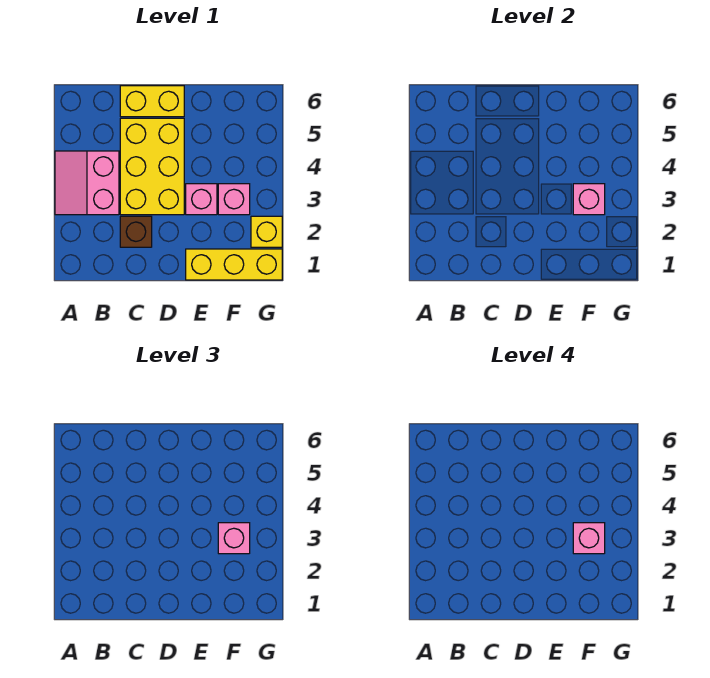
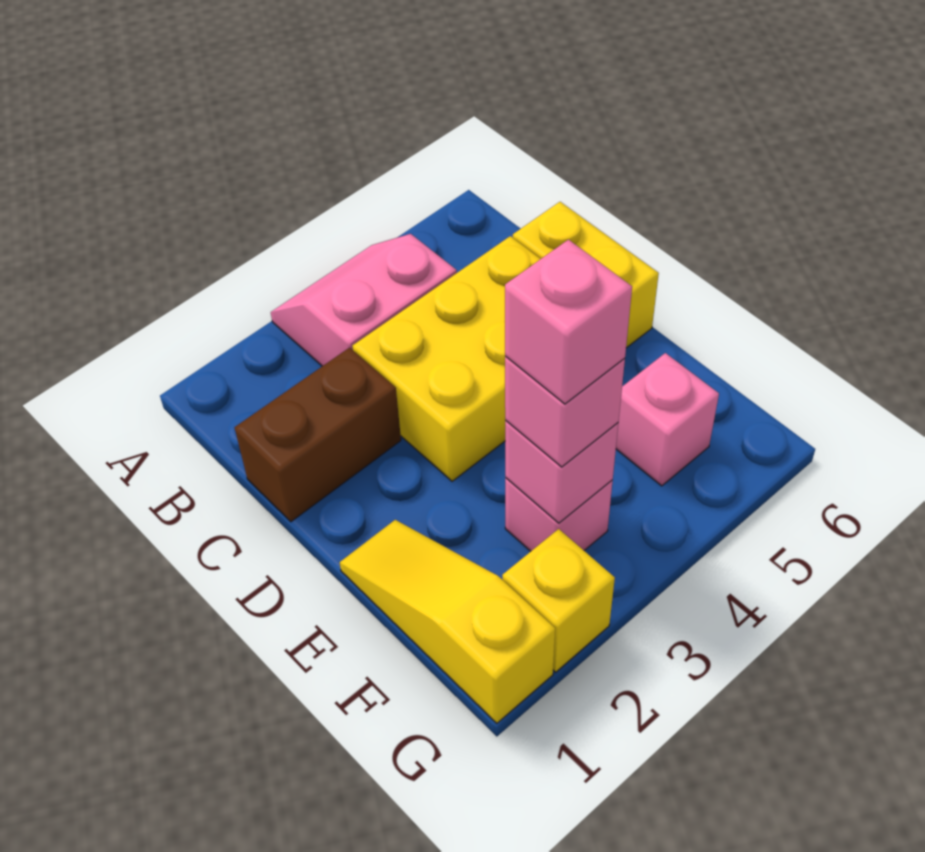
brown brick C2 level 1 -> brown brick C1:C2 level 1
yellow brick E1:G1 level 1 -> yellow slope E1:G1 level 1 top G
pink brick E3 level 1 -> pink brick F5 level 1

